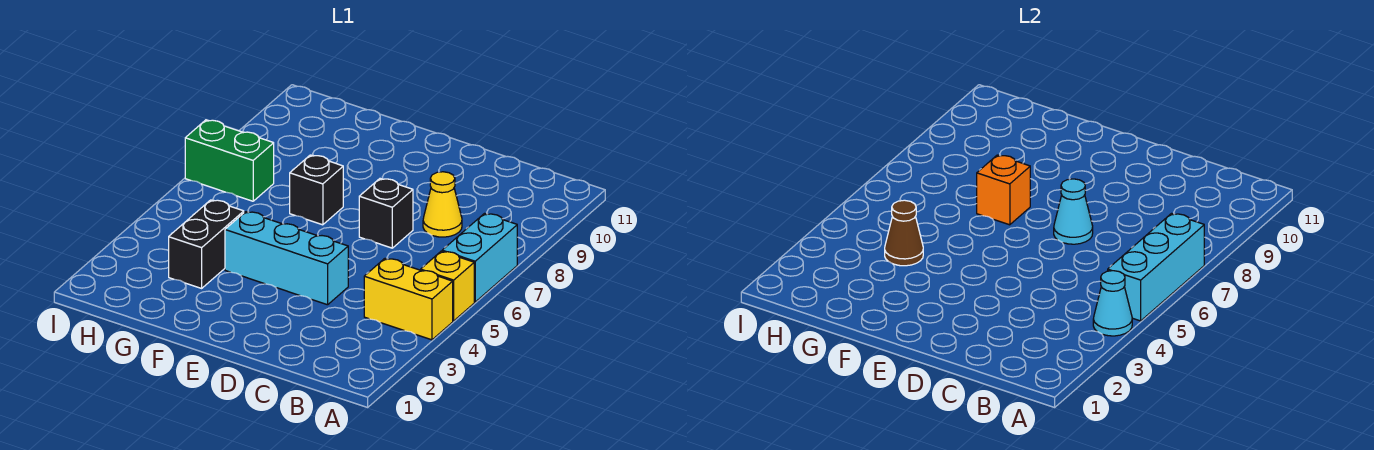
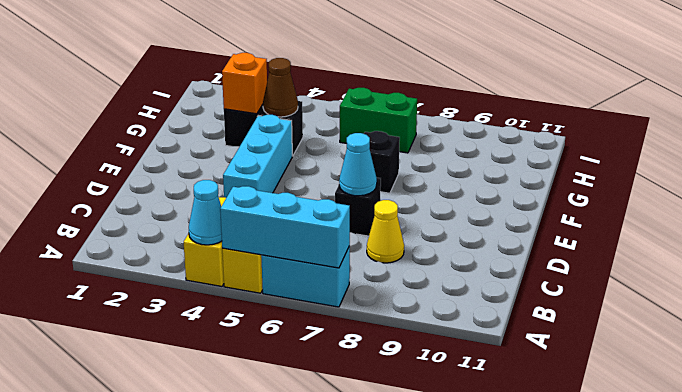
orange brick F7 level 2 -> orange brick G3 level 2
green brick H7:I7 level 1 -> green brick H6:H7 level 1

